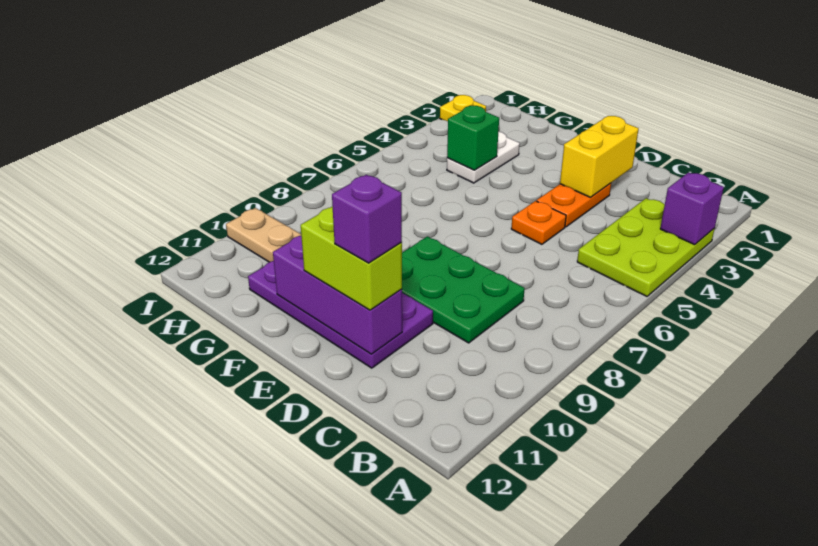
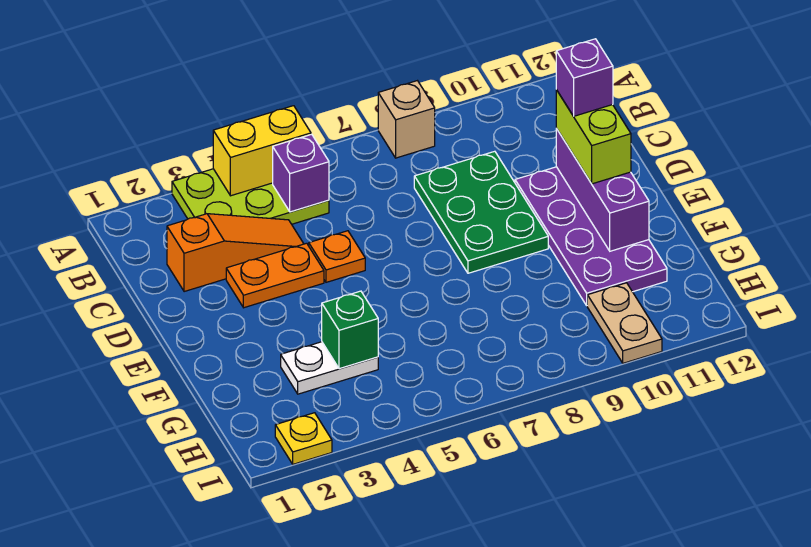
purple brick A3 level 2 -> purple brick B5 level 2
none -> tan brick A8 level 1
none -> orange slope C2:C4 level 1 top 2
yellow brick D2:D3 level 2 -> yellow brick A4:A5 level 2

